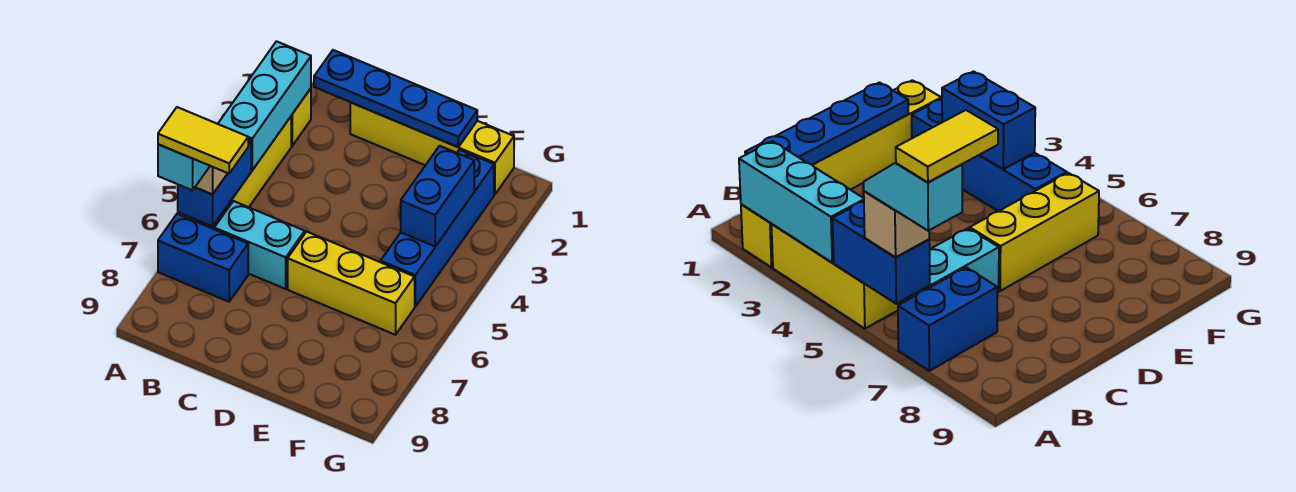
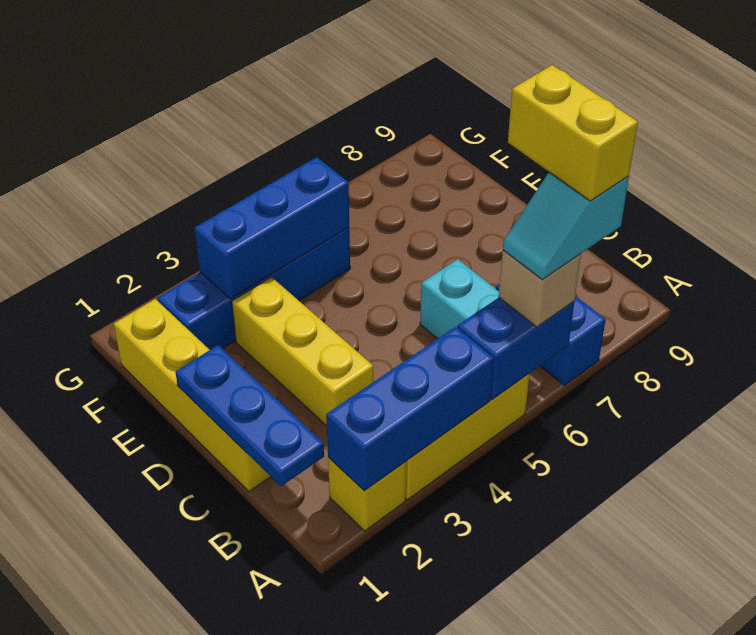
cyan brick A2:A4 level 2 -> blue brick A2:A4 level 2
yellow tile A7:B7 level 5 -> yellow brick A7:B7 level 5
blue plate B1:E1 level 2 -> blue plate B1:D1 level 2
yellow brick D6:F6 level 1 -> yellow brick C3:E3 level 1
blue brick F3:F4 level 2 -> blue brick F3:F5 level 2

